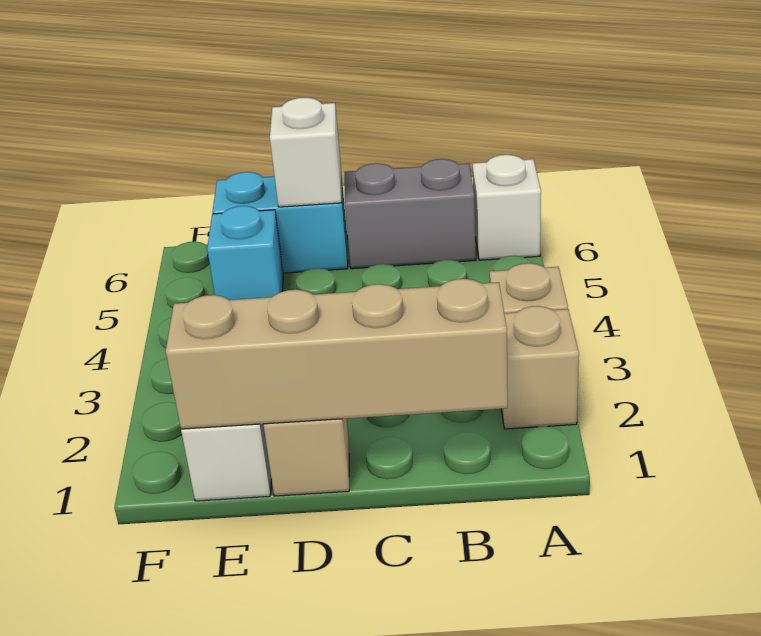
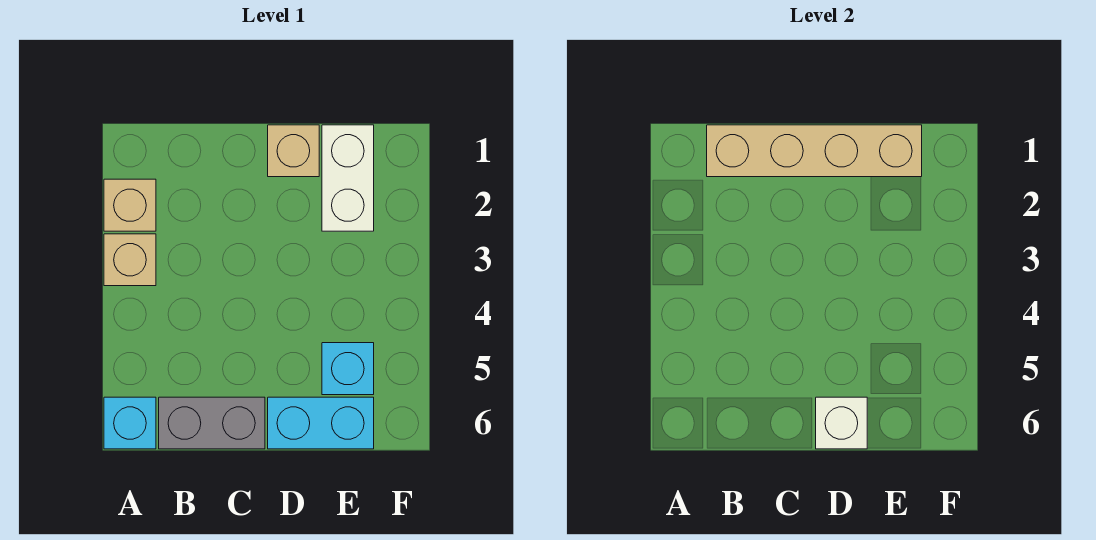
white brick A6 level 1 -> cyan brick A6 level 1

